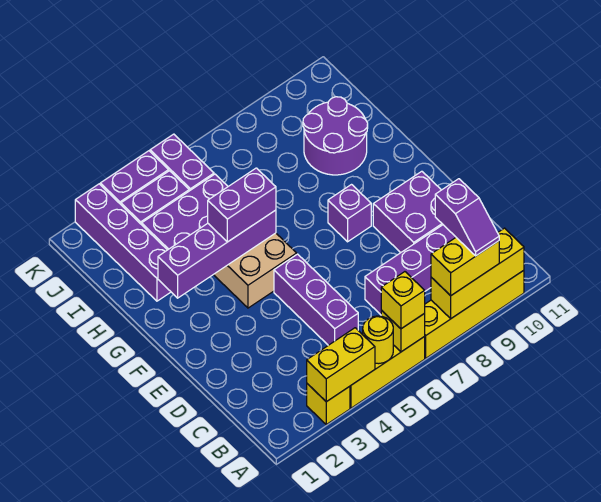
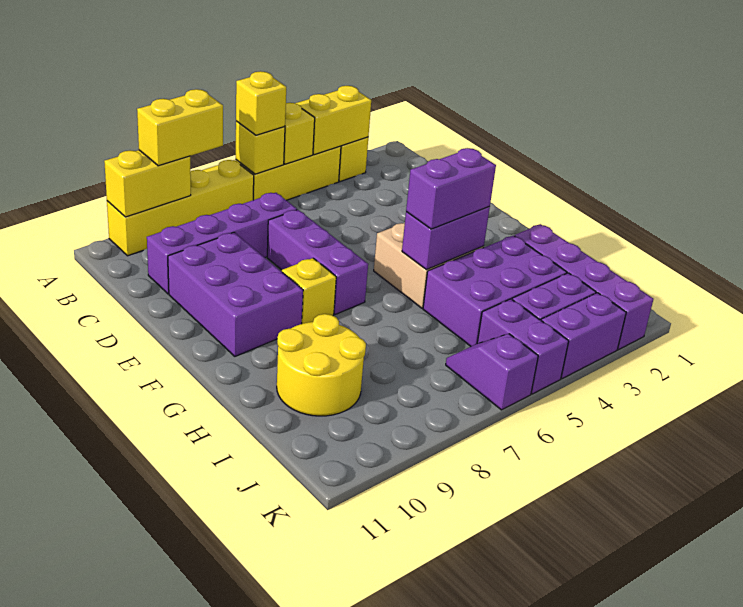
yellow round brick A5 level 2 -> yellow brick A5 level 2
yellow brick A8:A10 level 2 -> yellow brick A9:A10 level 2
purple slope A9:B9 level 4 top B -> purple slope J6:K6 level 1 top K
purple brick C5:E5 level 1 -> purple brick D7:F7 level 1
purple brick D9:E10 level 1 -> purple brick D9:F10 level 1
purple brick F8 level 1 -> yellow brick F8 level 1
purple brick G2:G5 level 2 -> purple brick G4:G5 level 2
purple round brick H9:I10 level 1 -> yellow round brick H9:I10 level 1

